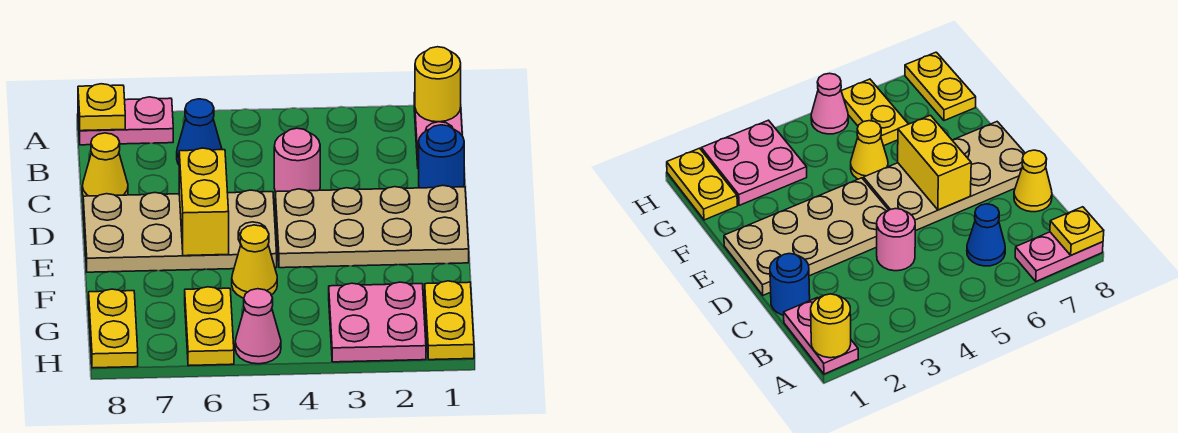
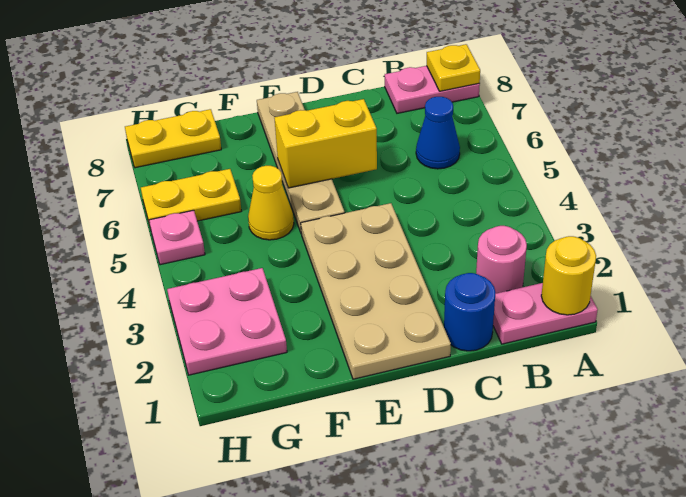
pink plate A7:A8 level 1 -> pink plate A8:B8 level 1
pink round brick C4 level 1 -> pink round brick B2 level 1
yellow cone C8 level 1 -> none
tan plate D5:E8 level 1 -> tan plate E5:E8 level 1
yellow plate G1:H1 level 1 -> none
pink cone H5 level 1 -> pink plate H5 level 1

